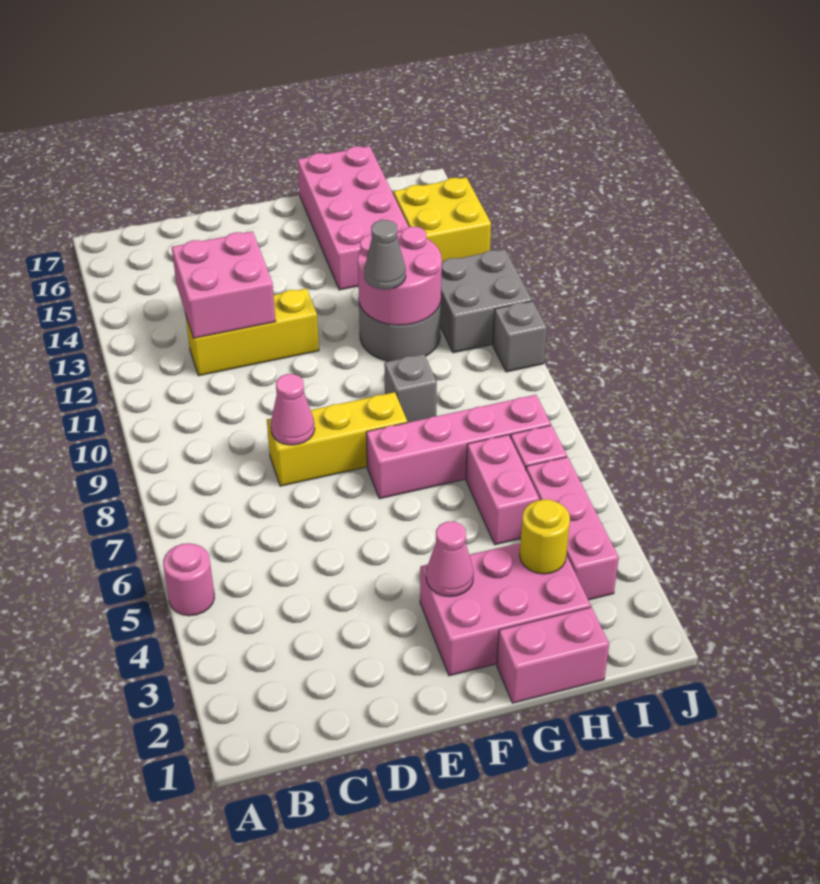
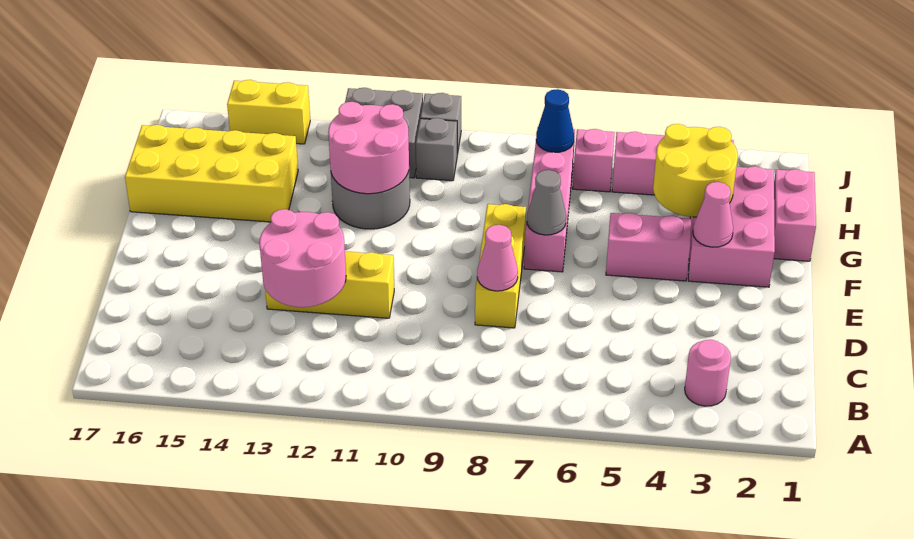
pink round brick A5 level 1 -> pink round brick B3 level 1
yellow brick C12:E12 level 1 -> yellow brick D11:D13 level 1
pink brick C12:D13 level 2 -> pink round brick C12:D13 level 2
grey brick G9 level 1 -> grey brick I10 level 1
grey cone G11 level 3 -> grey cone F7 level 2
pink brick G14:H17 level 1 -> yellow brick G14:H17 level 1
yellow round brick H3 level 2 -> yellow round brick G3:H4 level 2
pink brick H5:H6 level 1 -> pink brick F4:F5 level 1
none -> blue cone I7 level 2
yellow brick I14:J15 level 1 -> yellow brick J14:J15 level 1

